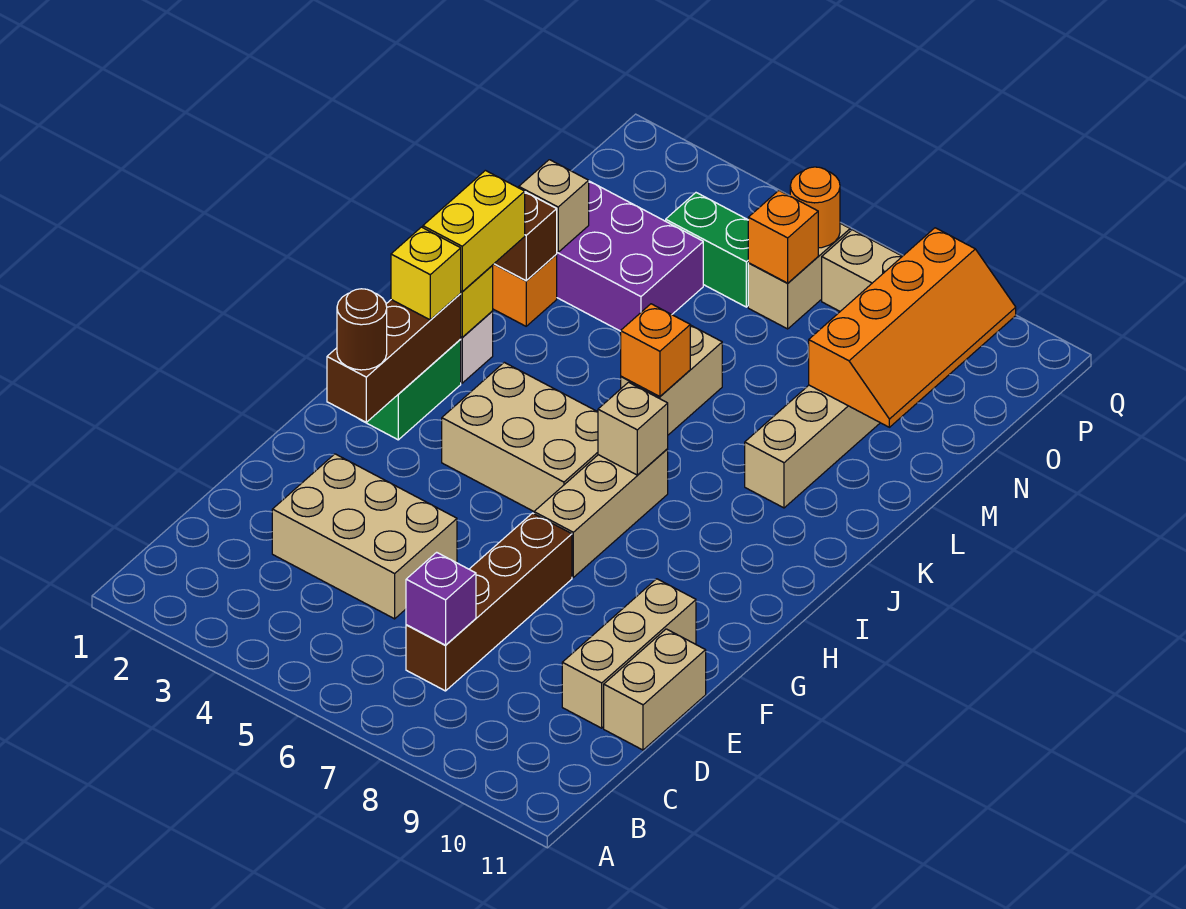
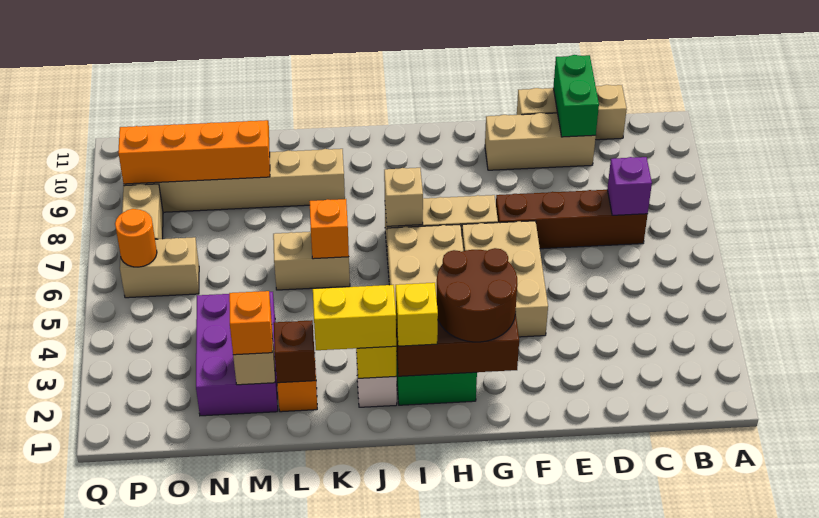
tan brick D3:E5 level 1 -> tan brick F4:G6 level 1
tan brick D11:E11 level 1 -> tan brick C11:E11 level 1
brown round brick G2 level 3 -> brown round brick G2:H3 level 3
green brick O4:O5 level 1 -> green brick D10:D11 level 2
orange brick O6 level 2 -> orange brick M2 level 3

